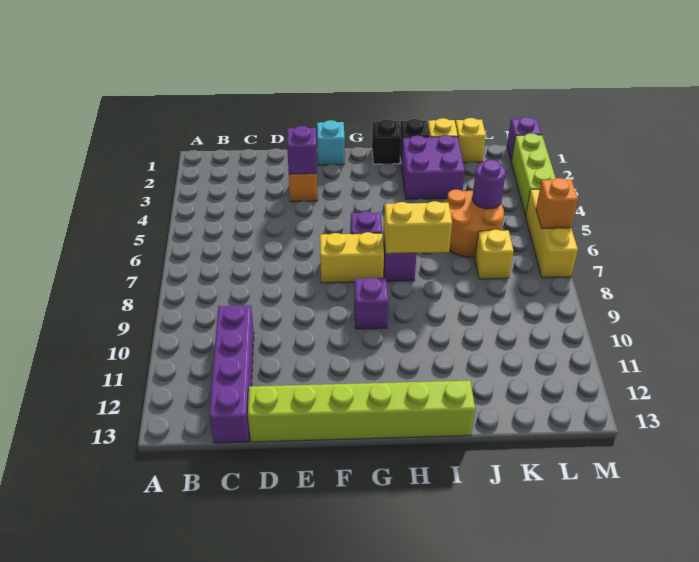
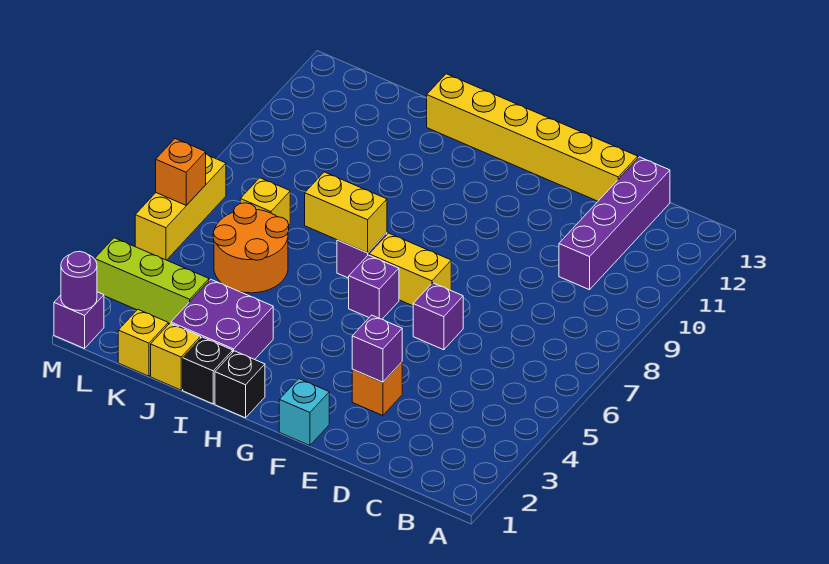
lime brick D13:I13 level 1 -> yellow brick D13:I13 level 1
purple brick G9 level 1 -> purple brick E6 level 1
purple round brick K5 level 2 -> purple round brick M1 level 2
lime brick M2:M4 level 1 -> lime brick K3:M3 level 1

